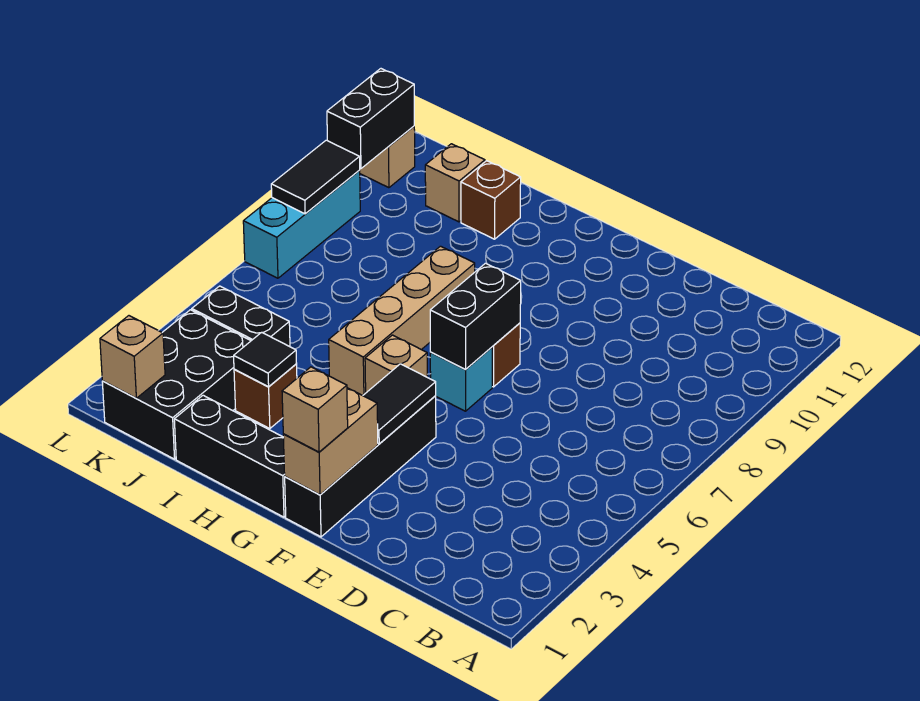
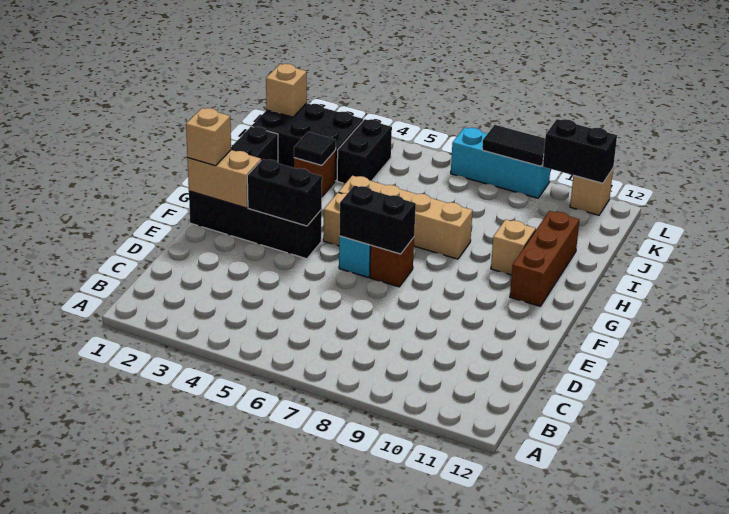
black tile F3:F4 level 2 -> black brick F3:F4 level 2
brown brick I11 level 1 -> brown brick G11:I11 level 1
tan brick J11 level 1 -> tan brick H10 level 1

